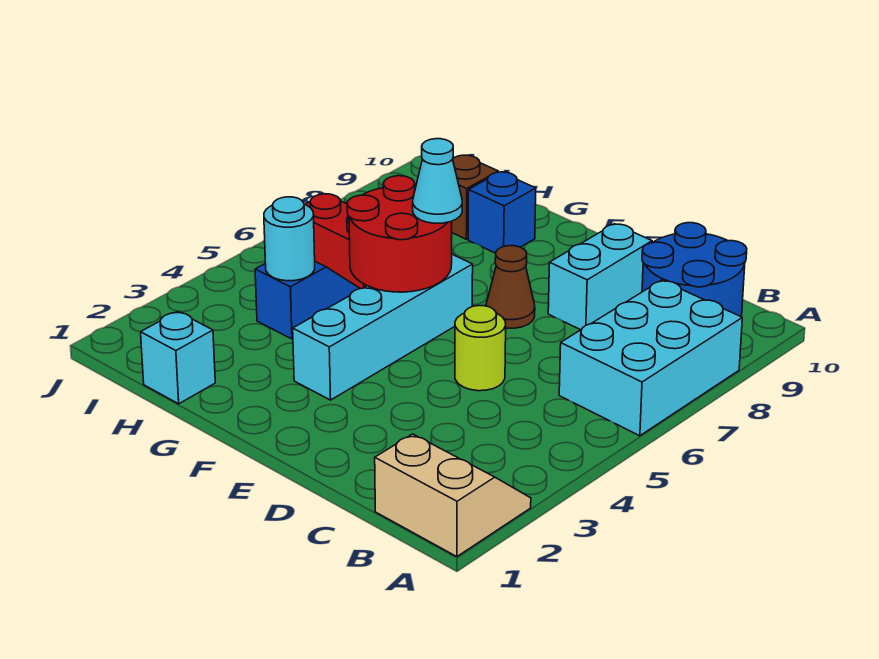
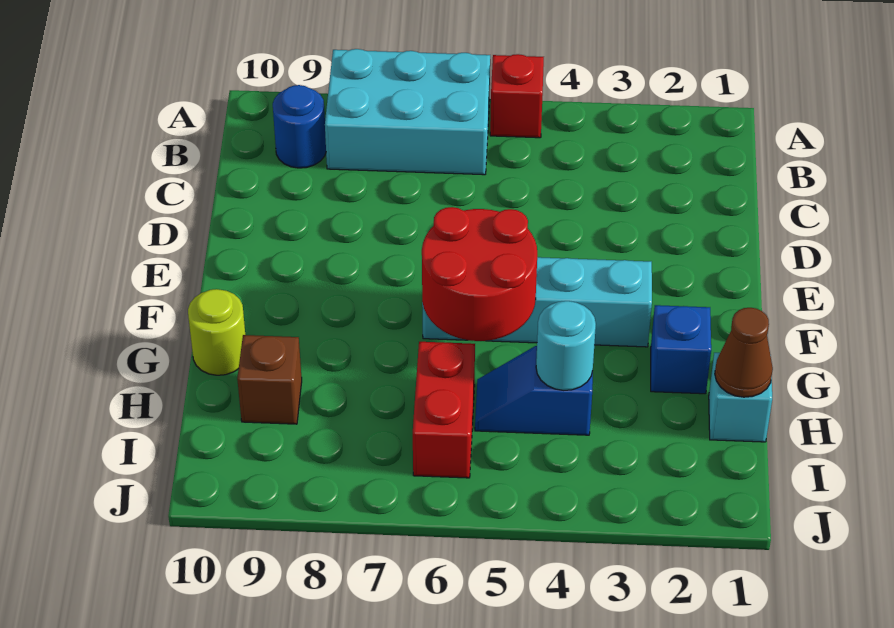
tan slope A1:B2 level 1 top 1 -> none
none -> red brick A5 level 1
blue round brick B9:C10 level 1 -> blue round brick B9 level 1
lime round brick D5 level 1 -> lime round brick G10 level 1
cyan brick D8:D9 level 1 -> none
brown cone E7 level 1 -> brown cone H1 level 2
cyan cone F6 level 3 -> none
blue brick G9 level 1 -> blue brick G2 level 1

